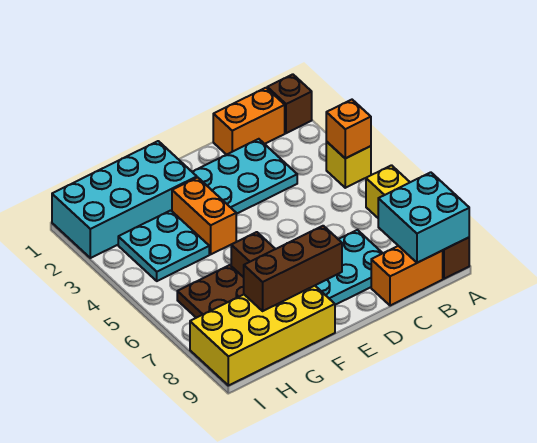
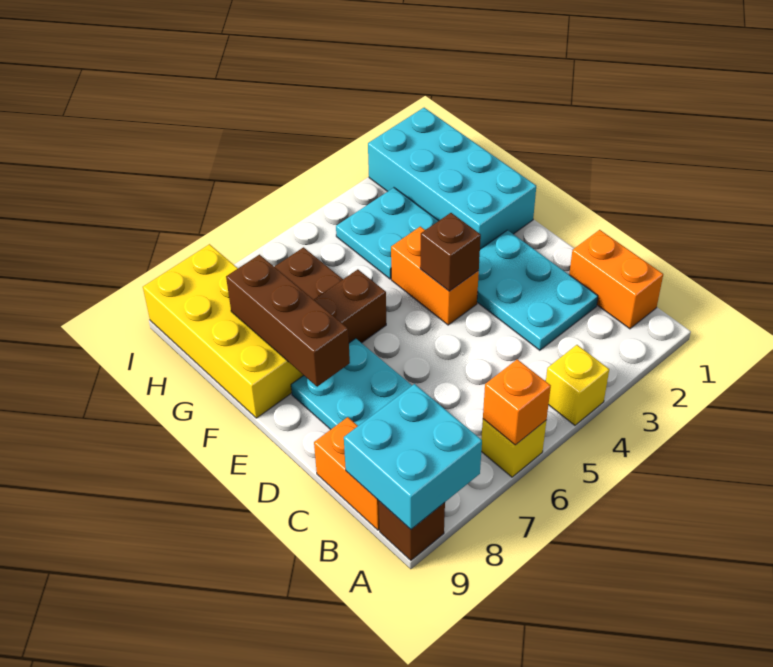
brown brick A1 level 1 -> brown brick E4 level 2
orange brick A4 level 2 -> orange brick A6 level 2
orange brick F3:F4 level 1 -> orange brick E4:F4 level 1

